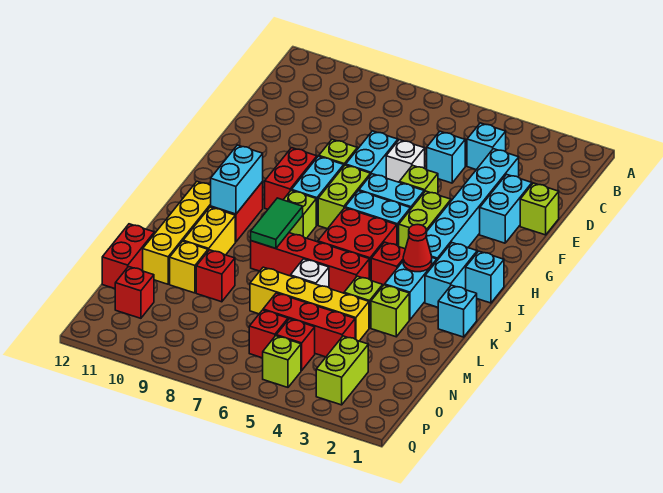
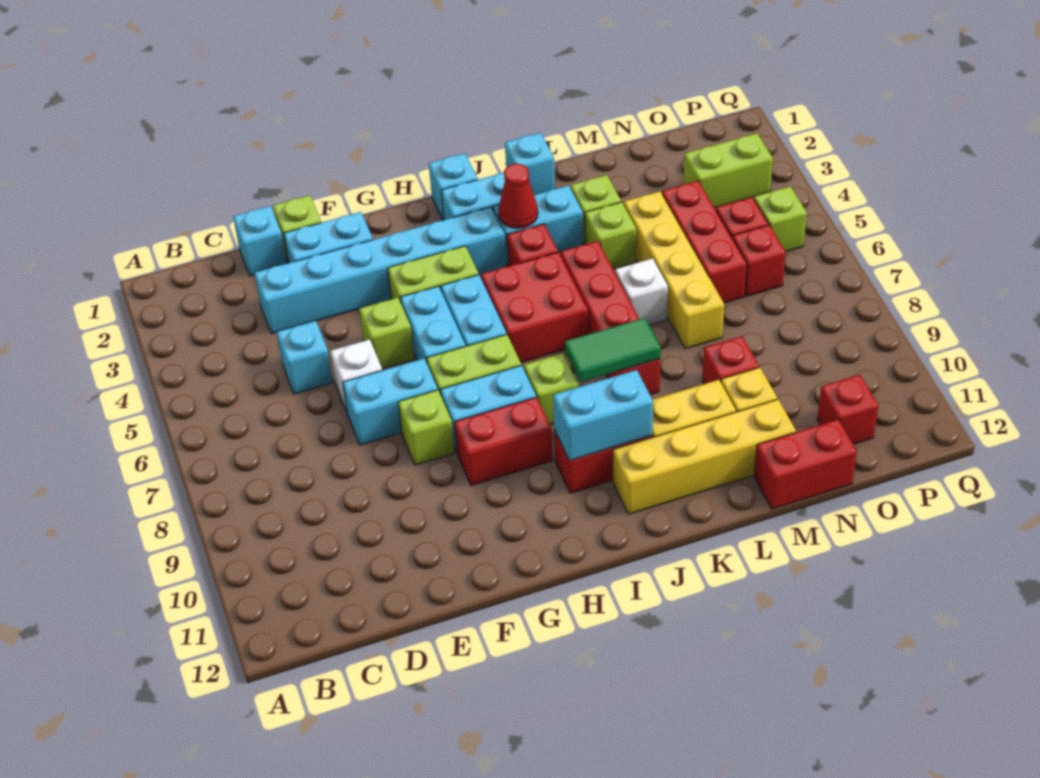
cyan brick C4 level 1 -> cyan brick D1 level 1

